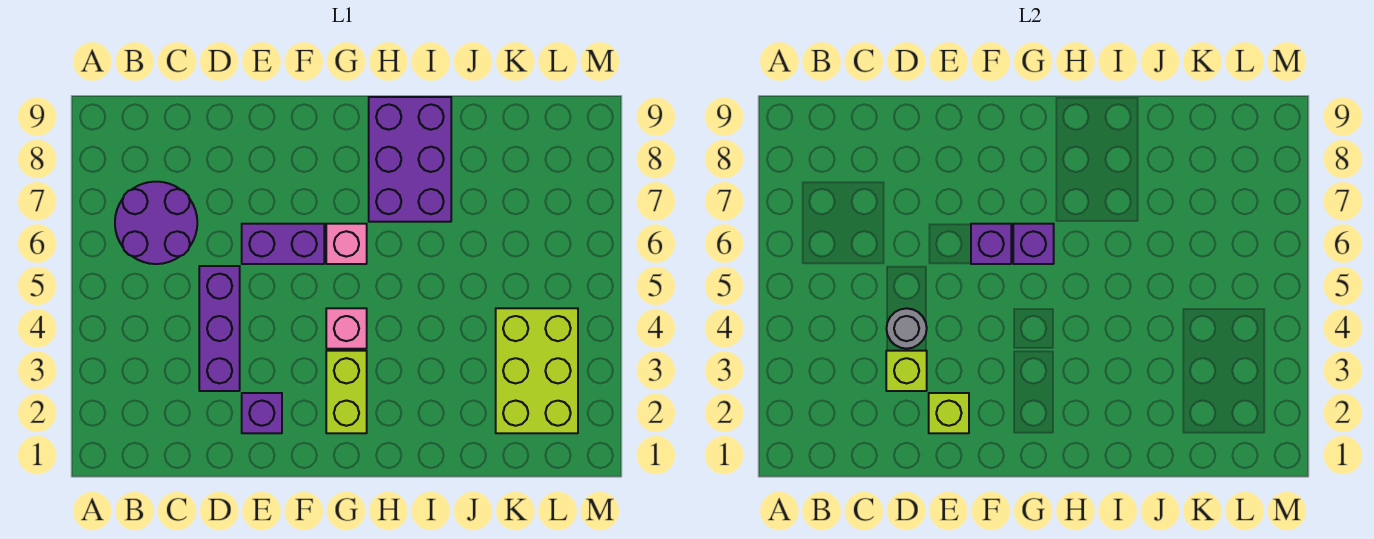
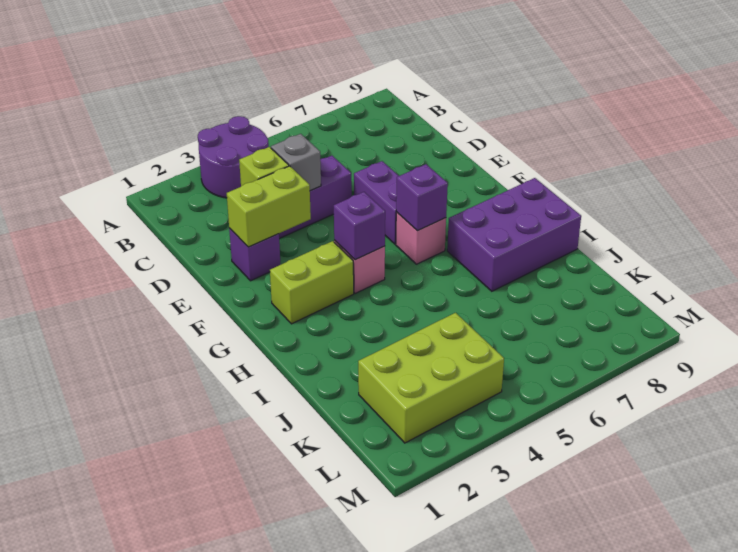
purple round brick B6:C7 level 1 -> purple round brick A3:B4 level 1
grey round brick D4 level 2 -> grey brick D4 level 2
lime brick E2 level 2 -> lime brick E2:E3 level 2
purple brick F6 level 2 -> purple brick G4 level 2

